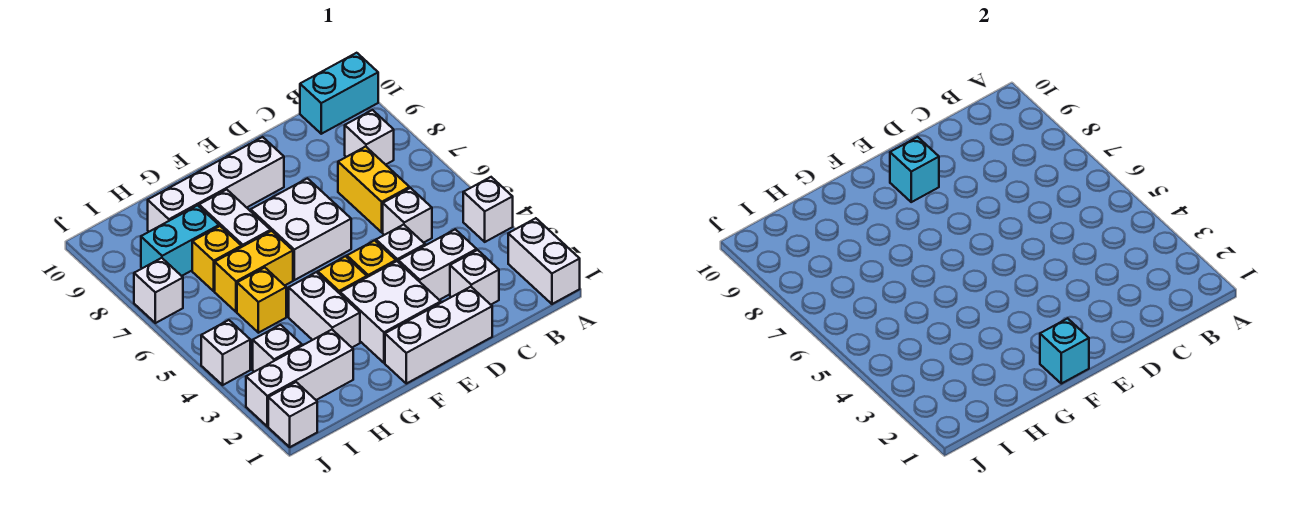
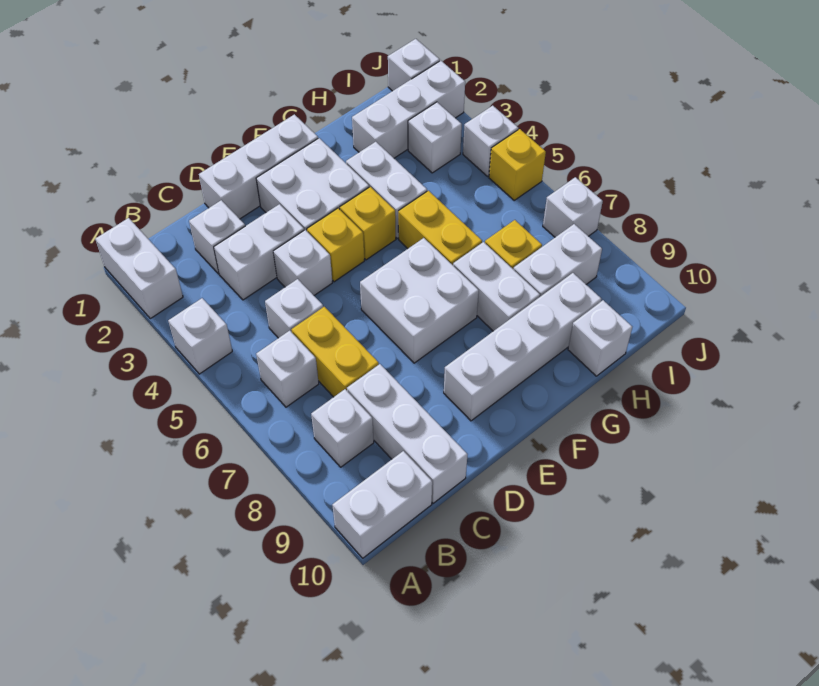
cyan brick A10:B10 level 1 -> white brick A10:B10 level 1
none -> white brick B6 level 1
none -> white brick C8:C10 level 1
cyan brick E9 level 2 -> none
cyan brick F1 level 2 -> none
yellow brick G6:H6 level 1 -> yellow brick G5:G6 level 1
yellow brick H5 level 1 -> yellow brick J5 level 1
cyan brick H8:I8 level 1 -> white brick H8:I8 level 1
none -> white brick H10 level 1

